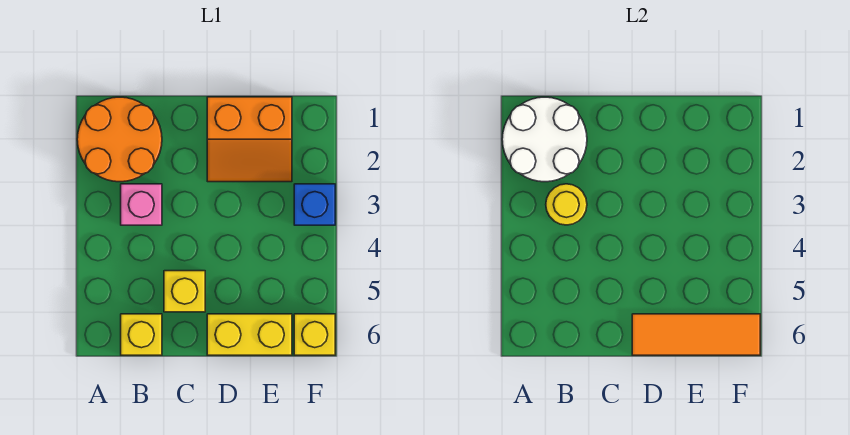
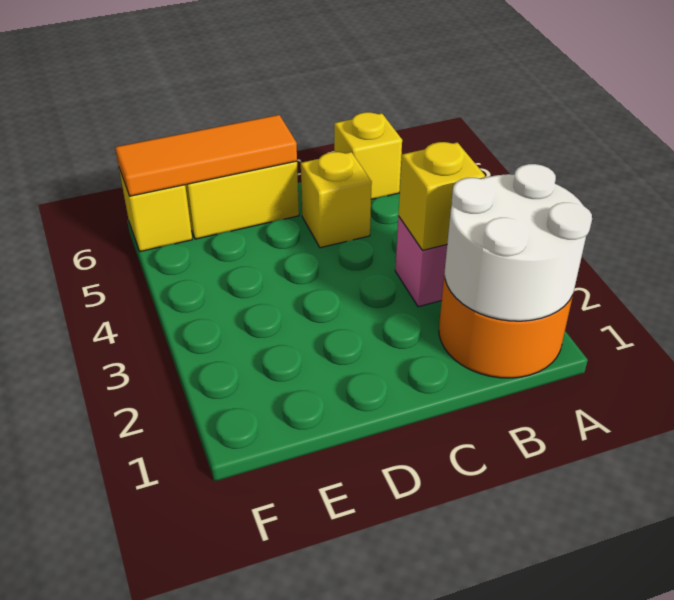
yellow round brick B3 level 2 -> yellow brick B3 level 2
orange slope D1:E2 level 1 top 1 -> none
blue brick F3 level 1 -> none

